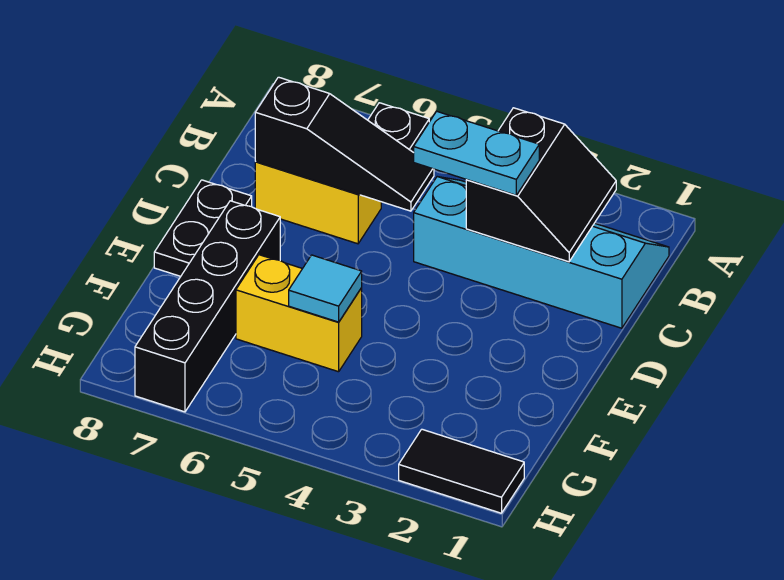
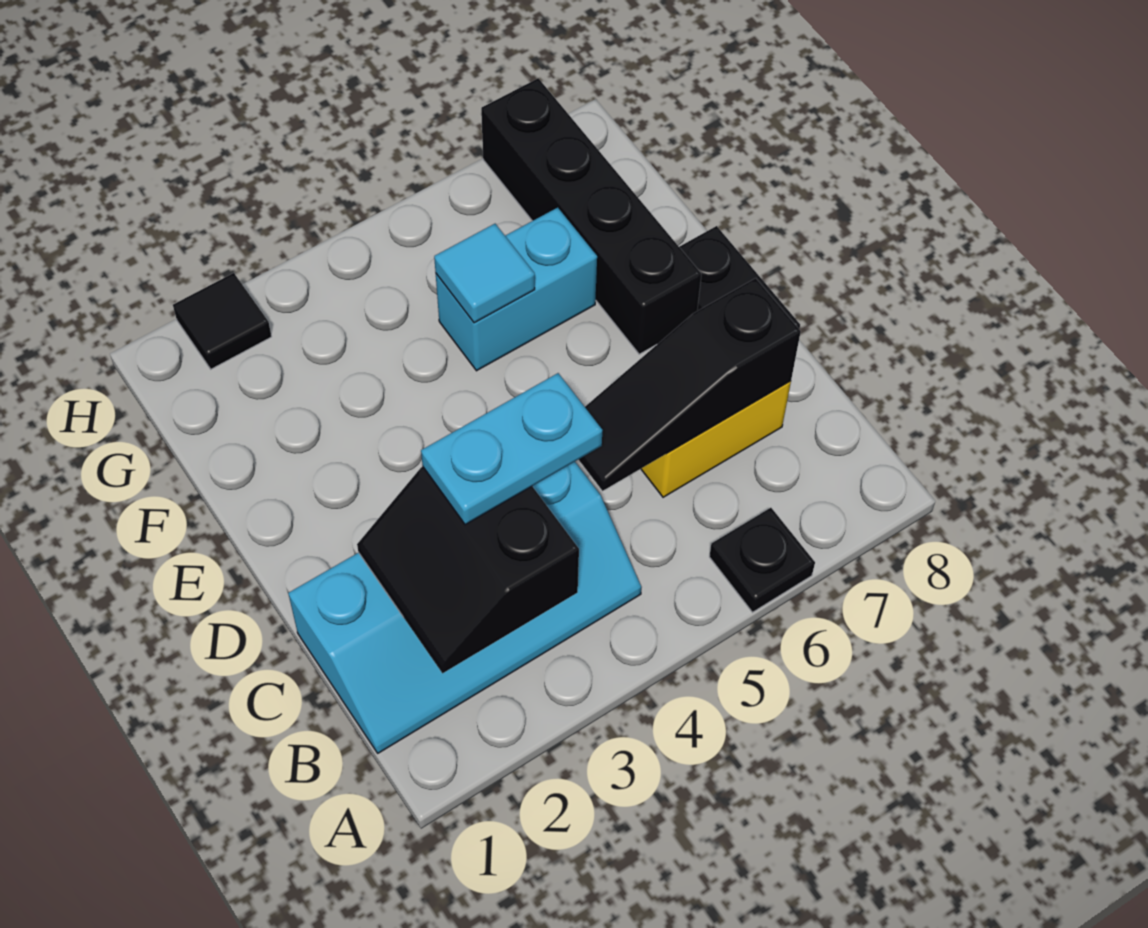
yellow brick F5:F6 level 1 -> cyan brick F5:F6 level 1
black tile H1:H2 level 1 -> black tile H2 level 1

